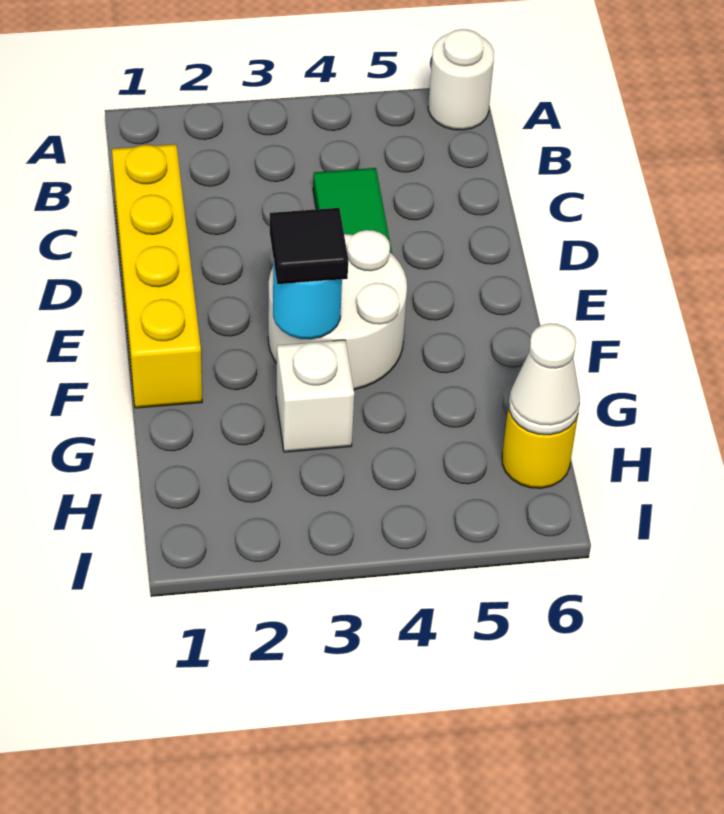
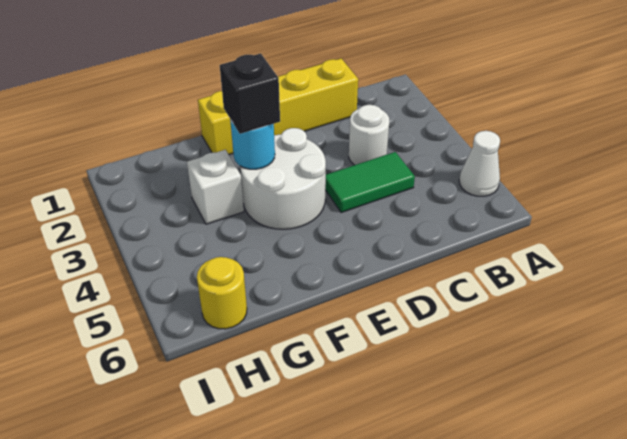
white round brick A6 level 1 -> white round brick C3 level 1
black tile F3 level 3 -> black brick F3 level 3
white cone H6 level 2 -> white cone A5 level 1

